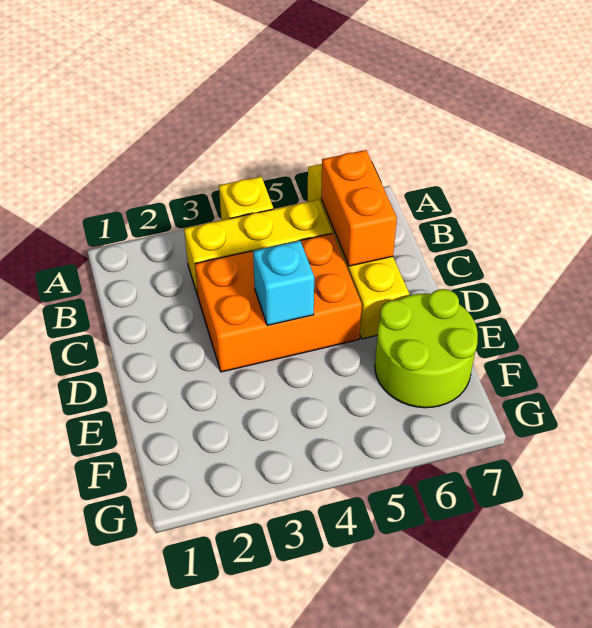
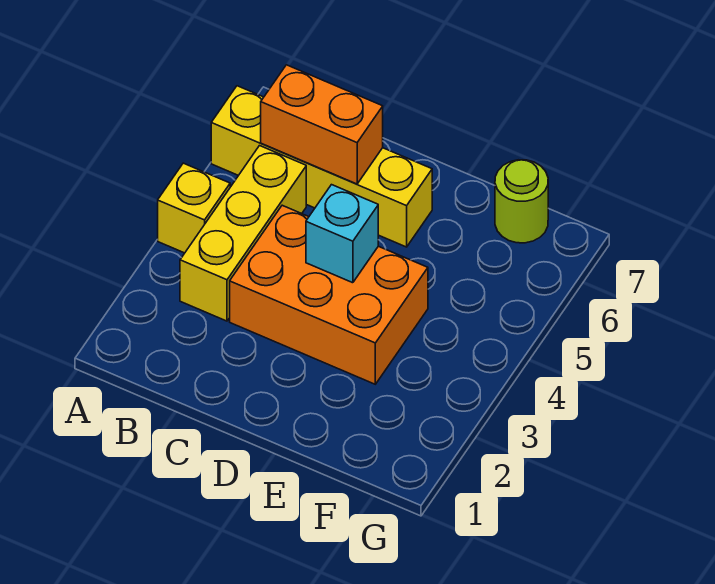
orange brick C3:D5 level 1 -> orange brick C3:E4 level 1
lime round brick E6:F7 level 1 -> lime round brick F7 level 1

